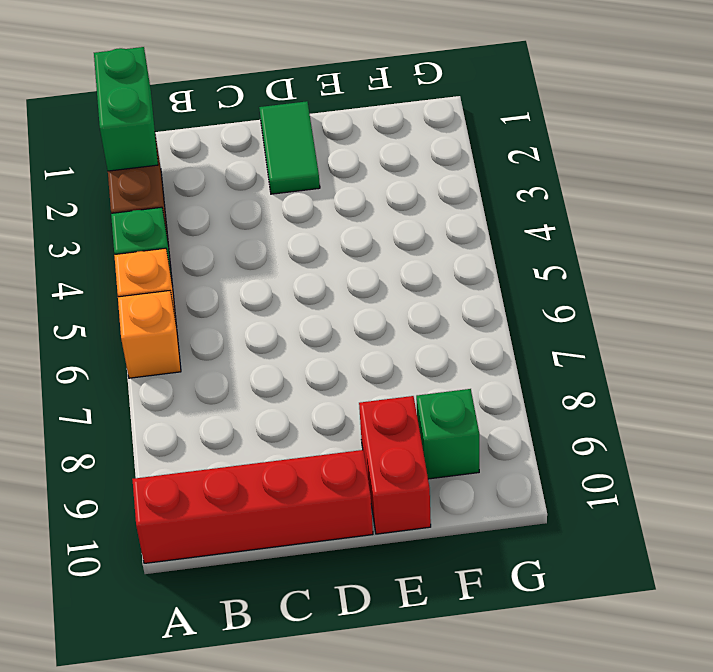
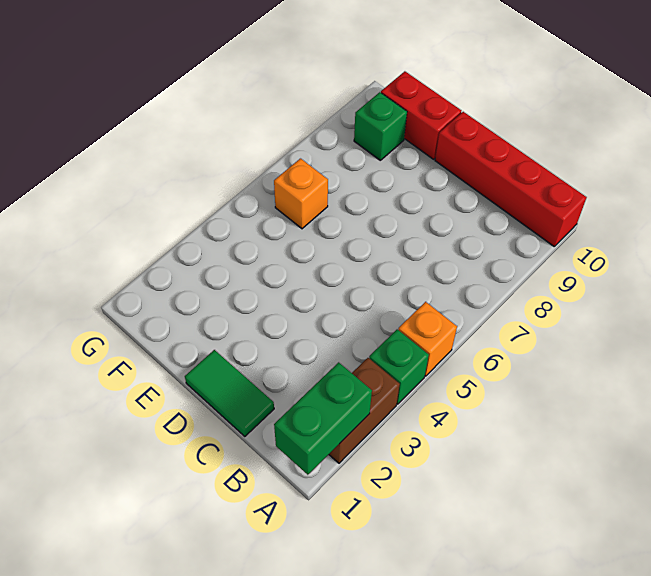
orange brick A6 level 1 -> orange brick F6 level 1
green tile D1:D2 level 1 -> green tile C1:D1 level 1
red brick E9:E10 level 1 -> red brick E10:F10 level 1

